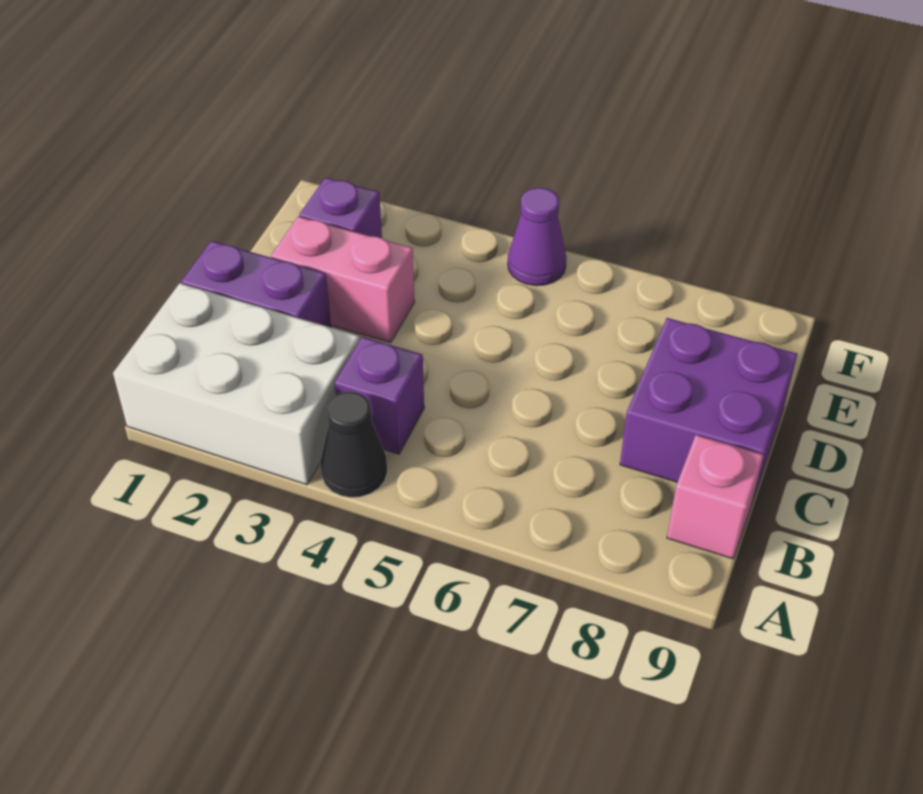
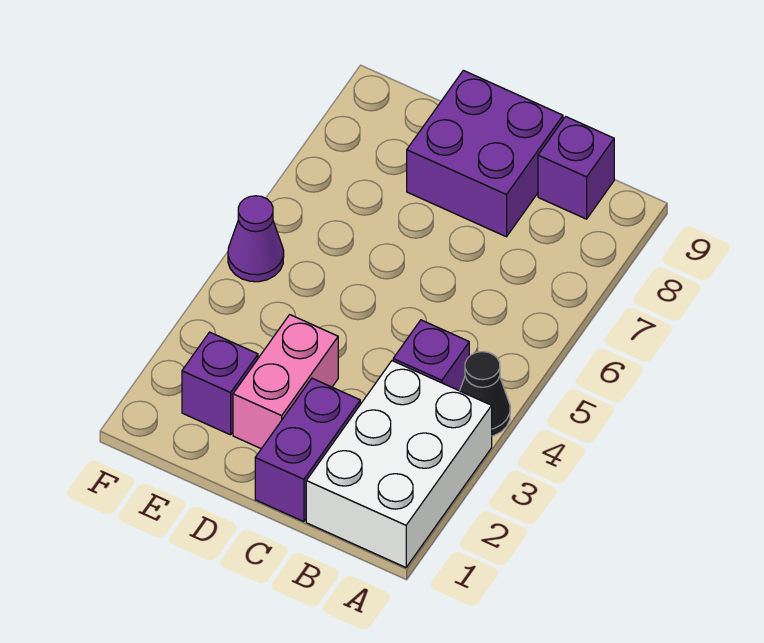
pink brick B9 level 1 -> purple brick B9 level 1

